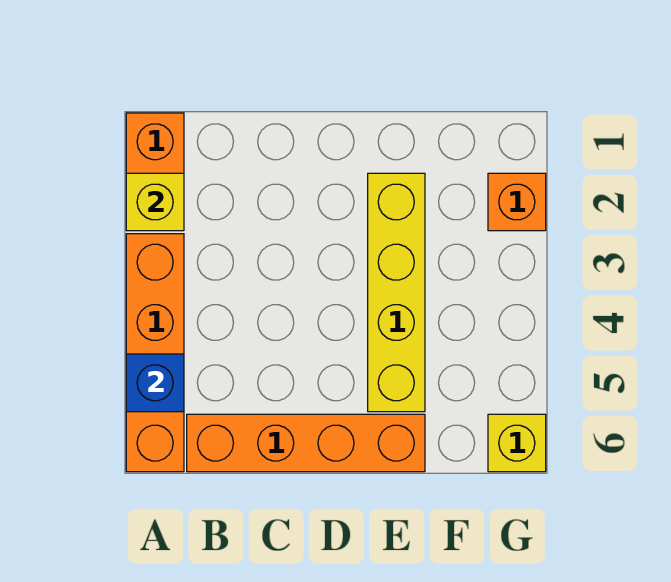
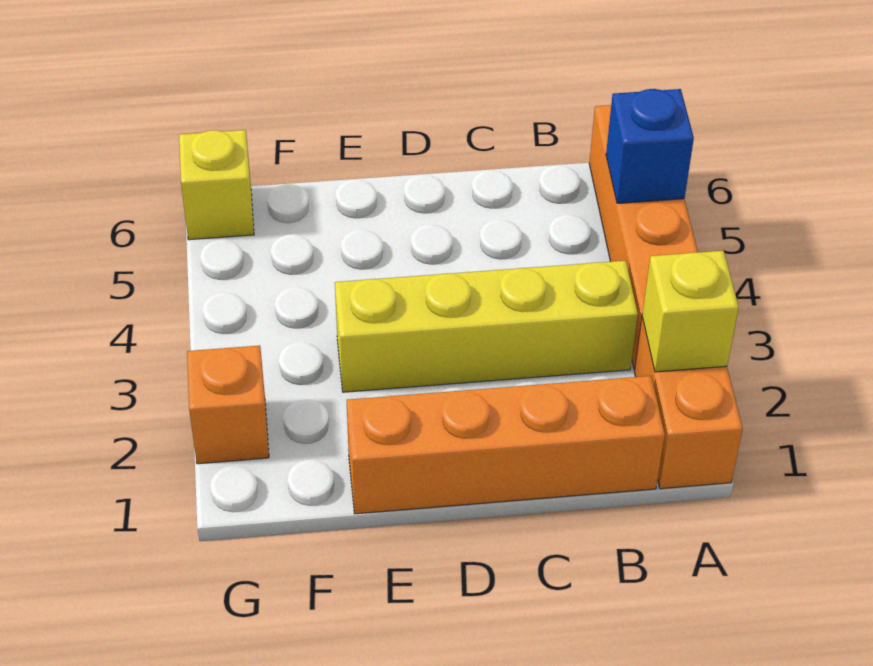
orange brick B6:E6 level 1 -> orange brick B1:E1 level 1
yellow brick E2:E5 level 1 -> yellow brick B3:E3 level 1

